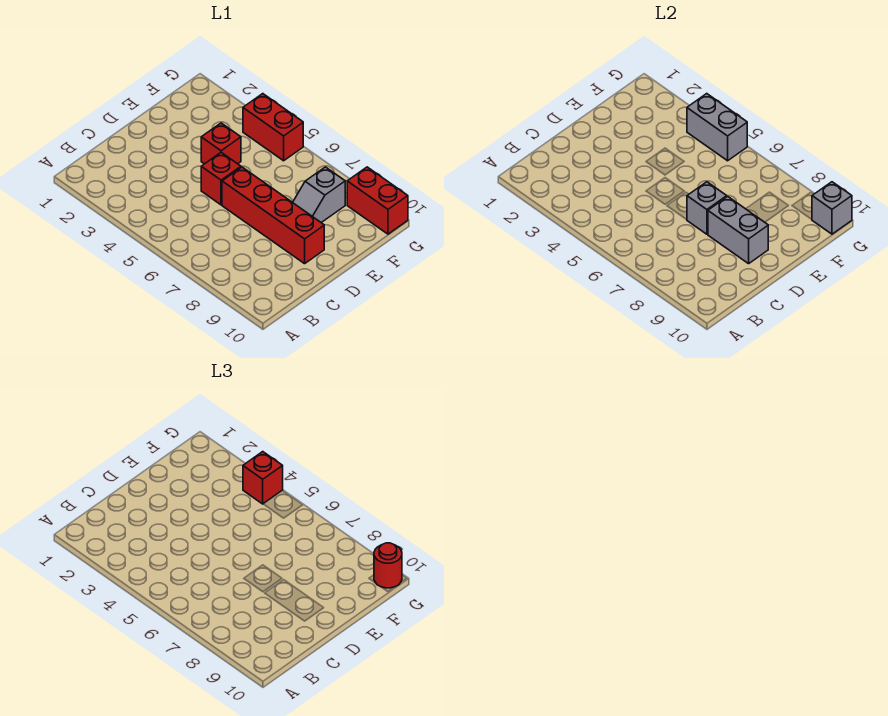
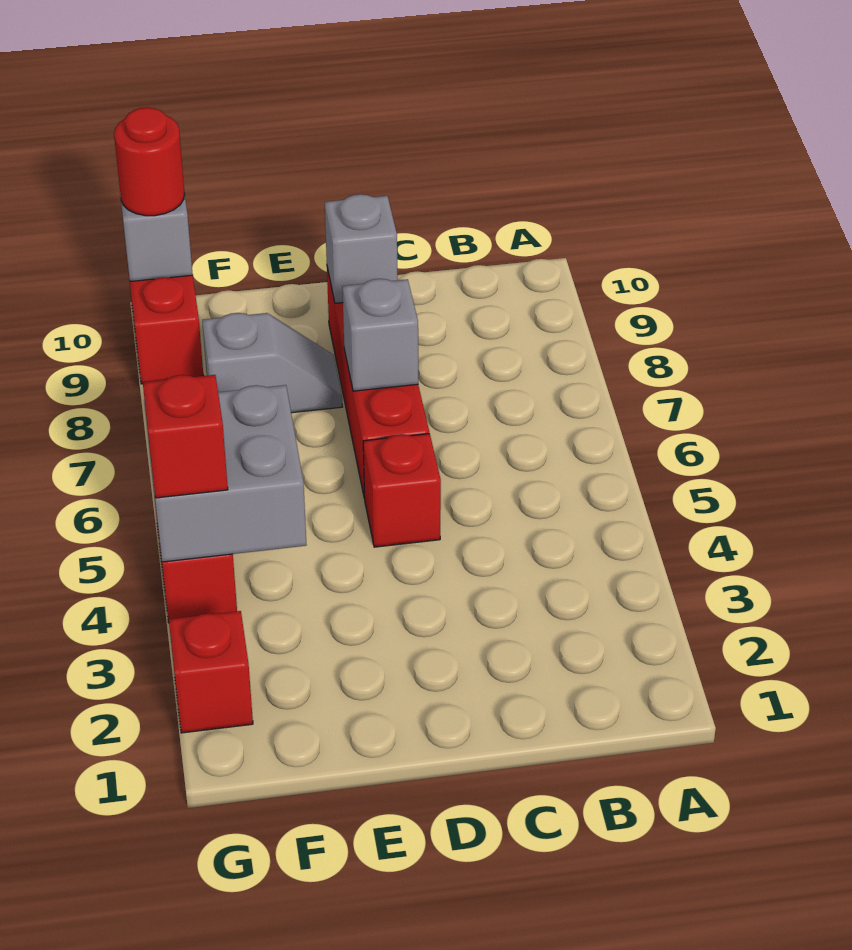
grey brick D8:D9 level 2 -> grey brick D9 level 2
red brick E4 level 1 -> red brick G2 level 1
grey brick G4:G5 level 2 -> grey brick F4:G5 level 2

